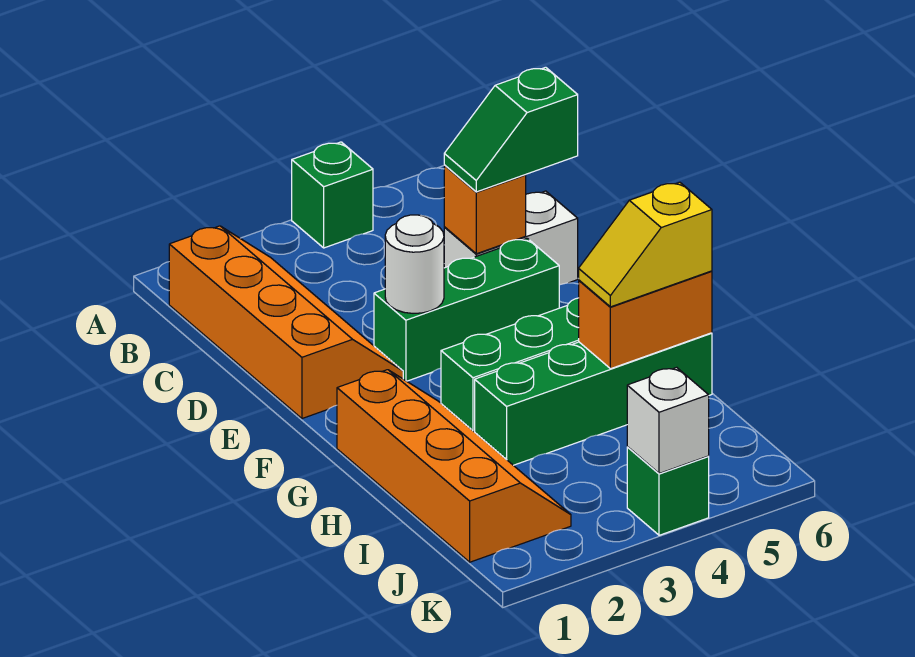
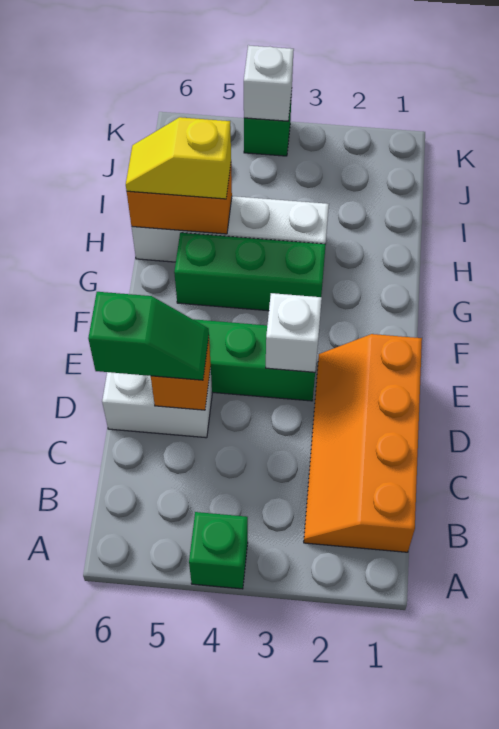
white round brick E3 level 2 -> white brick E3 level 2
orange slope G1:J2 level 1 top 1 -> none
green brick H3:H6 level 1 -> white brick H3:H6 level 1
yellow slope H5:H6 level 3 top 6 -> yellow slope H5:H6 level 3 top 5

